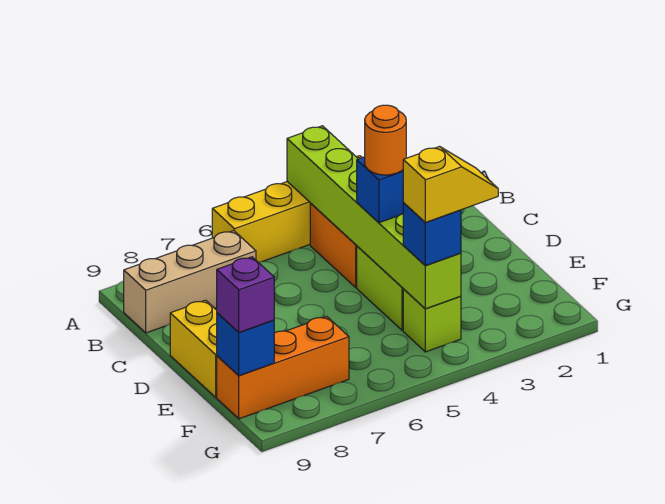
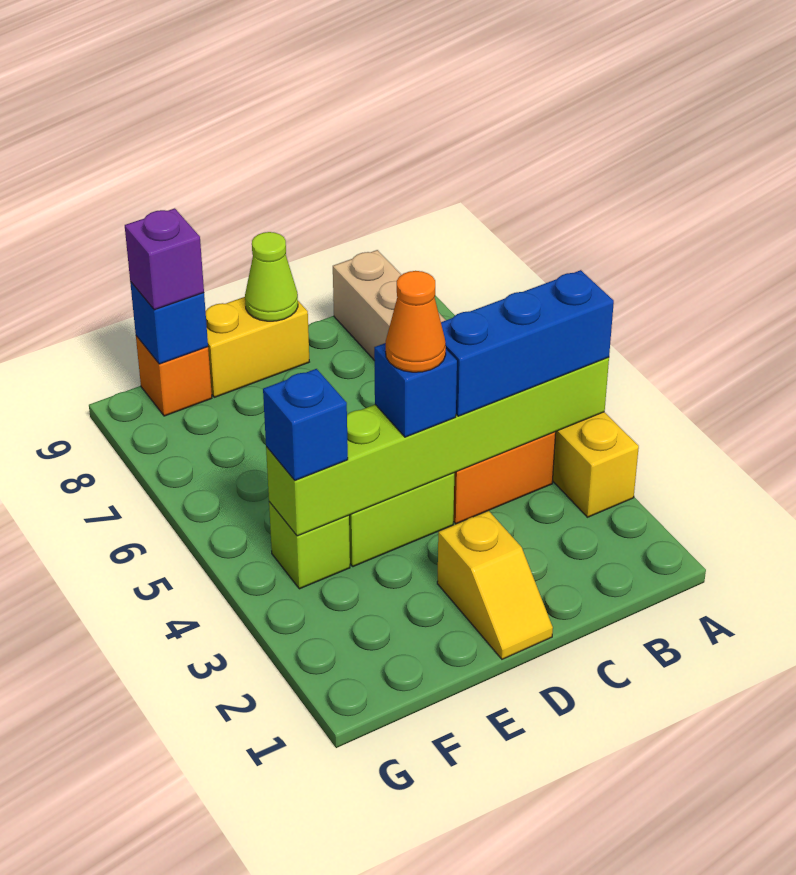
none -> blue brick A4:C4 level 3
orange round brick D4 level 4 -> orange cone D4 level 4
none -> lime cone D9 level 2
yellow slope F3:F4 level 4 top 4 -> yellow slope D1:D2 level 1 top 2
orange brick F7:F9 level 1 -> orange brick F9 level 1

